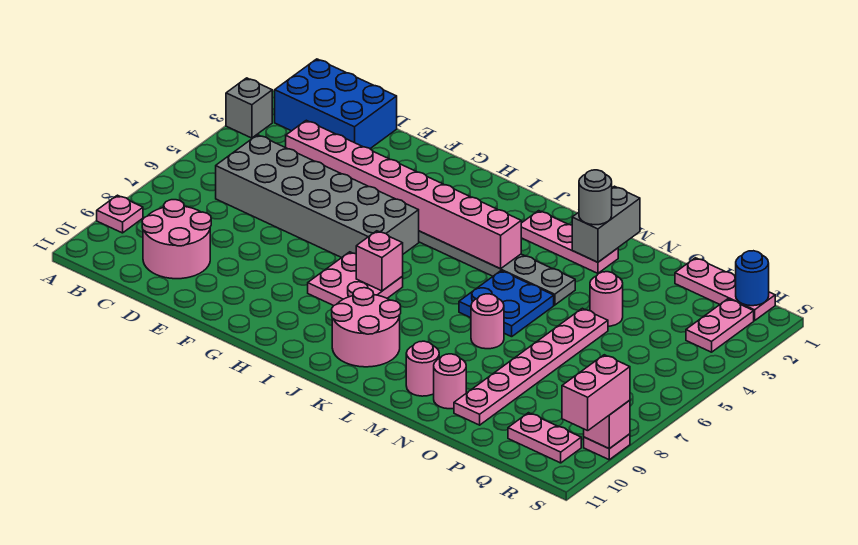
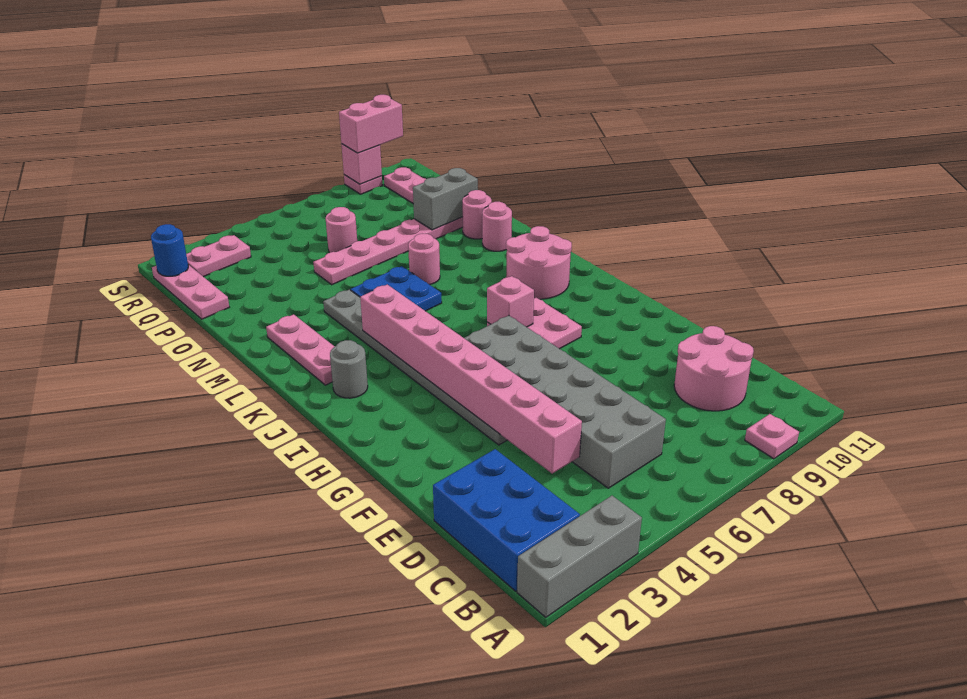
grey brick A3 level 1 -> grey brick A1:A3 level 1
grey brick M1:M2 level 2 -> grey brick O9:O10 level 2
grey round brick M2 level 3 -> grey round brick J2 level 1
pink round brick O4 level 1 -> pink round brick P6 level 1

